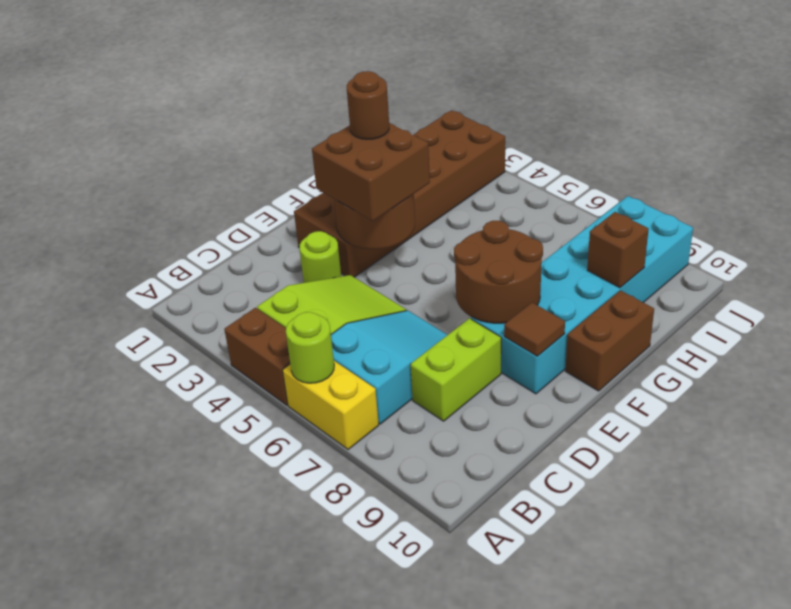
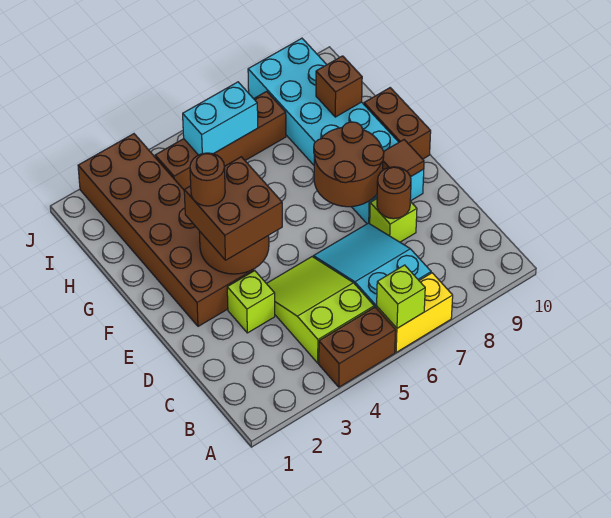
lime round brick A6 level 2 -> lime brick A6 level 2
lime brick C8:D8 level 1 -> lime brick D8 level 1
lime round brick D3 level 1 -> lime brick D3 level 1
none -> brown round brick D8 level 2
none -> brown brick I4:I7 level 1
none -> cyan brick I5:I6 level 2

